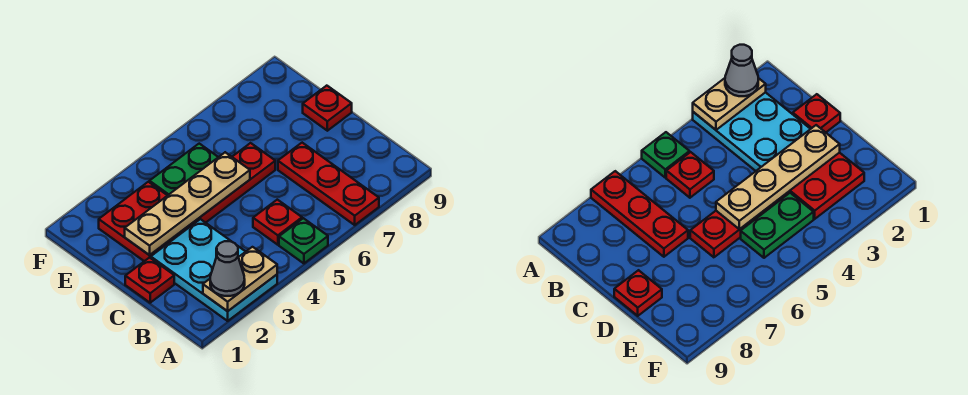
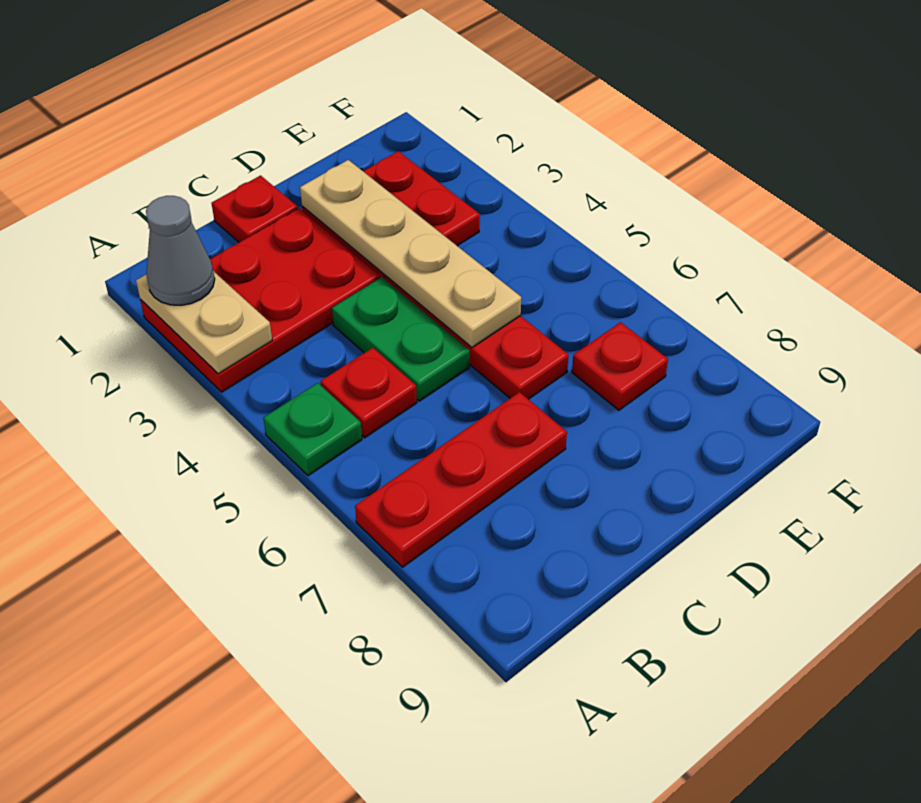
cyan plate A2:C3 level 1 -> red plate A2:C3 level 1
red plate D9 level 1 -> red plate E7 level 1
green plate E4:E5 level 1 -> green plate C4:C5 level 1

